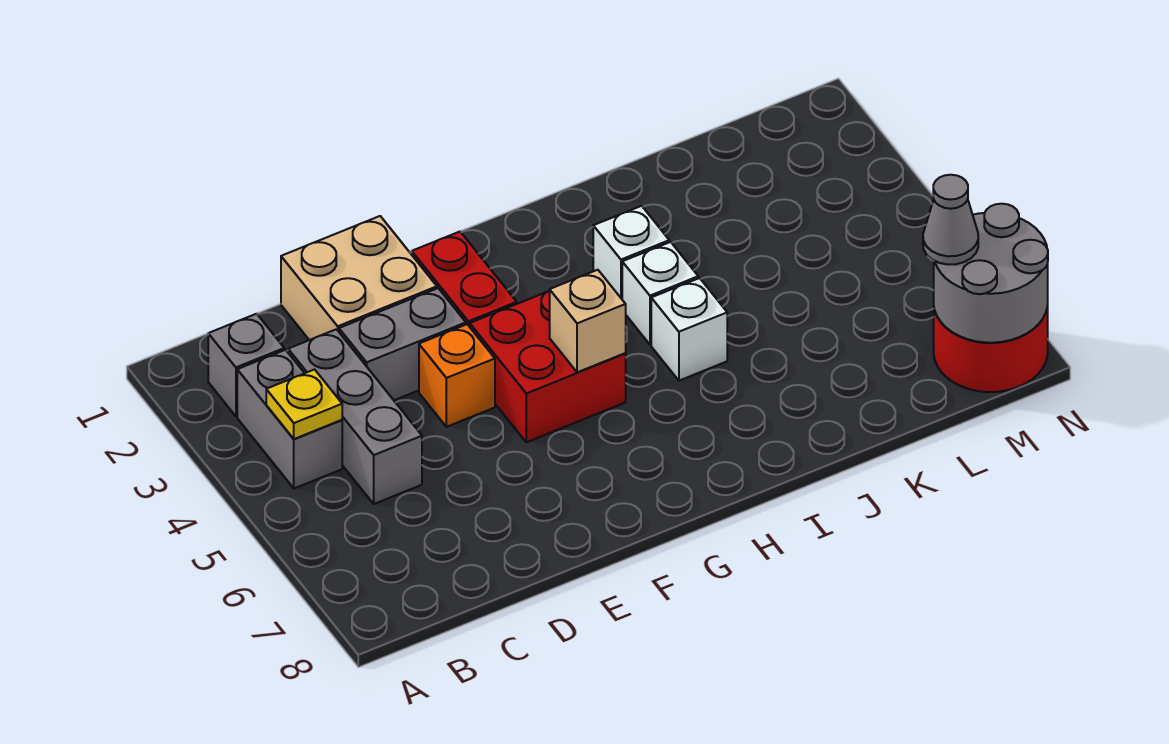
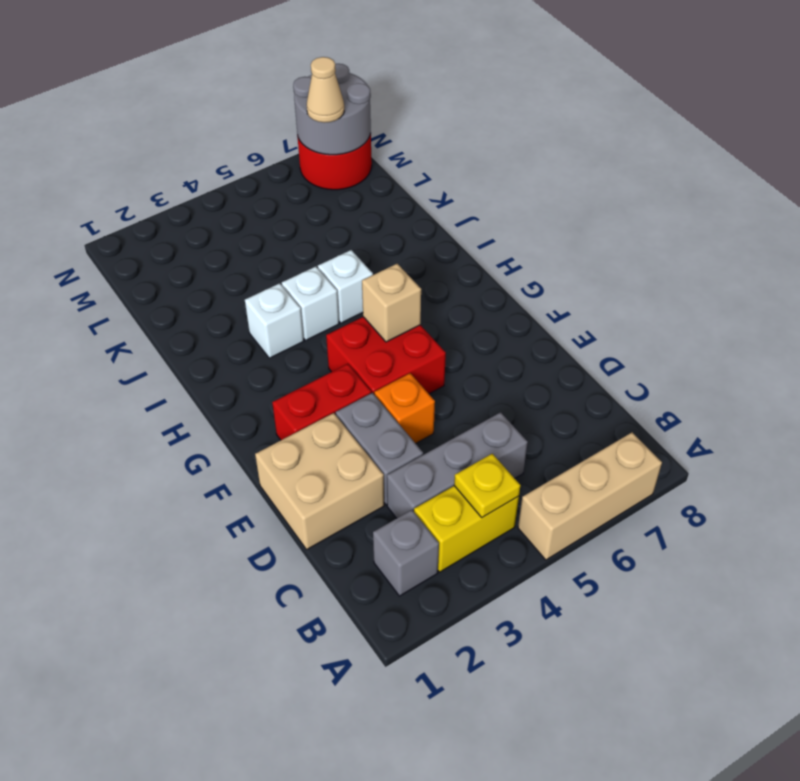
none -> tan brick A5:A7 level 1
grey brick B3:B4 level 1 -> yellow brick B3:B4 level 1
grey cone M7 level 3 -> tan cone M7 level 3

